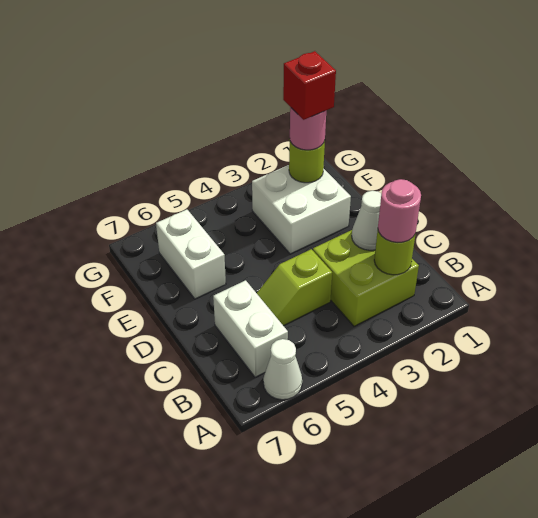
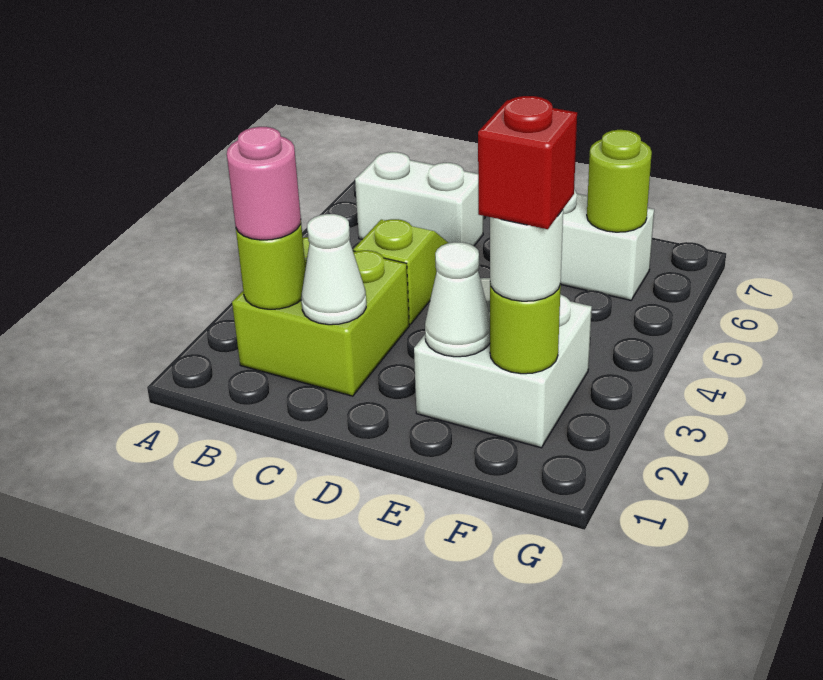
white cone A6 level 1 -> white cone E2 level 2
pink round brick F2 level 3 -> white round brick F2 level 3
none -> lime round brick F6 level 2

